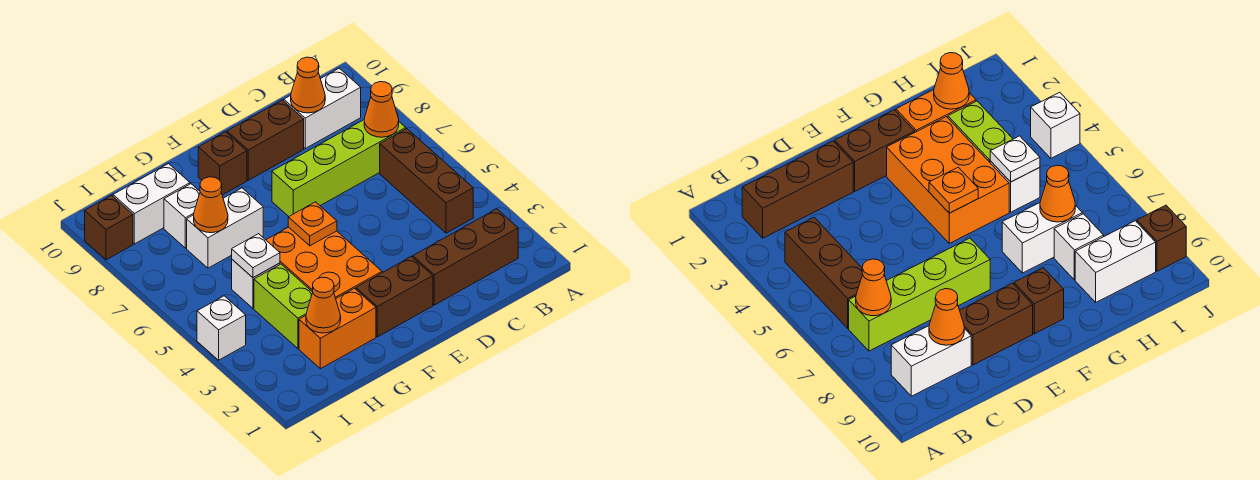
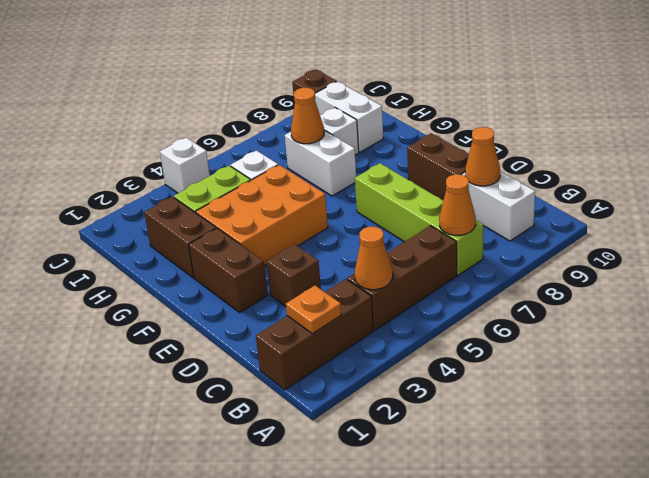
brown brick B2:D2 level 1 -> brown brick B1:B3 level 1
orange plate F5 level 2 -> orange plate B2 level 2
brown brick F9 level 1 -> brown brick D3 level 1
orange brick G2:H2 level 1 -> brown brick G2:H2 level 1
orange cone H2 level 2 -> orange cone B4 level 2
white plate H5 level 2 -> none

